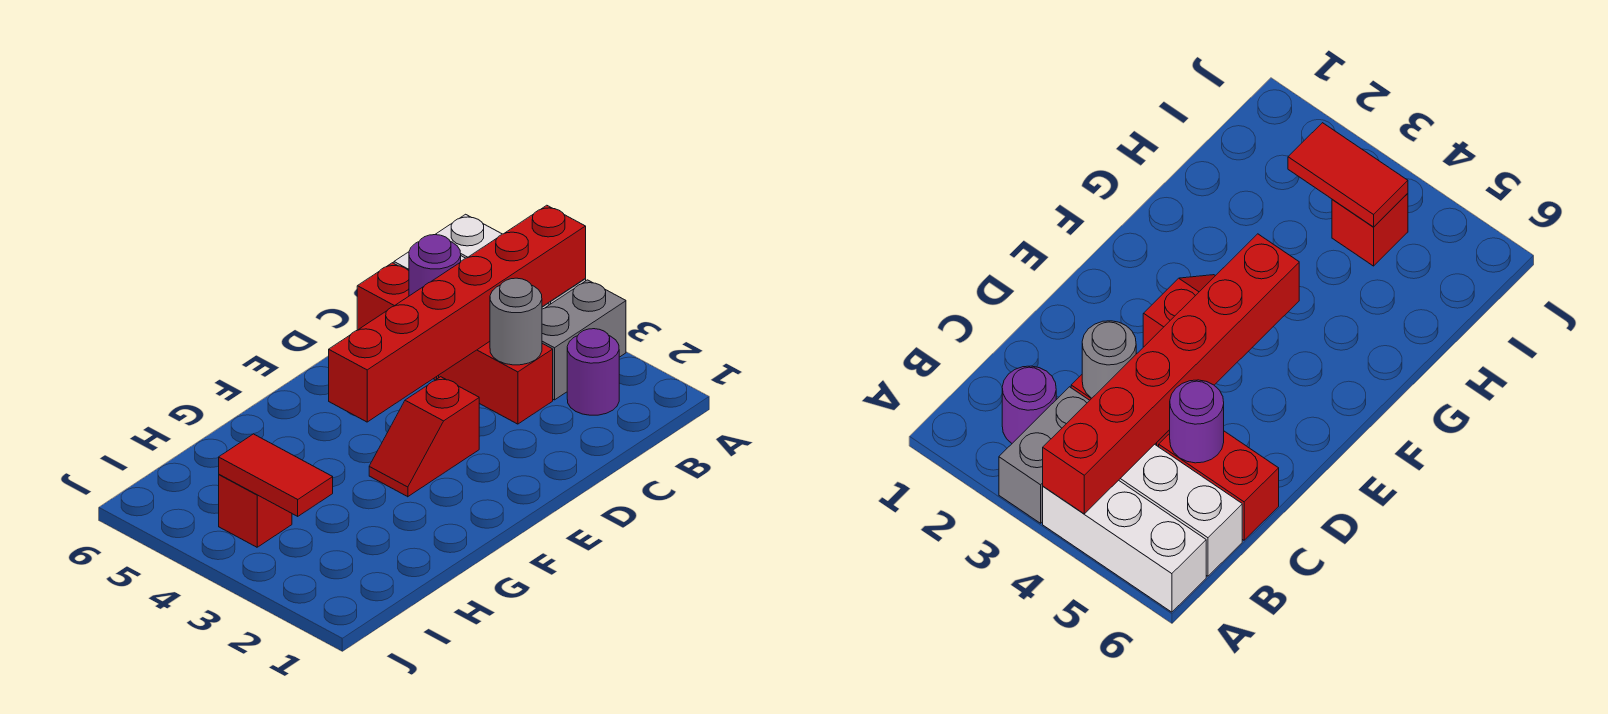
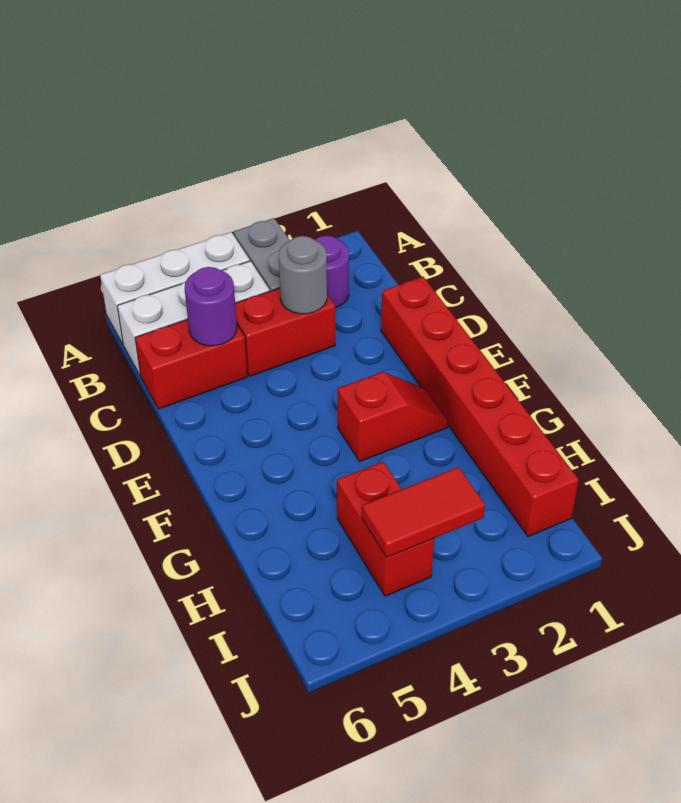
red brick A4:F4 level 2 -> red brick D1:I1 level 1
red slope E3:F3 level 1 top E -> red slope F2:F3 level 1 top 3
red brick I4 level 1 -> red brick H4:I4 level 1

